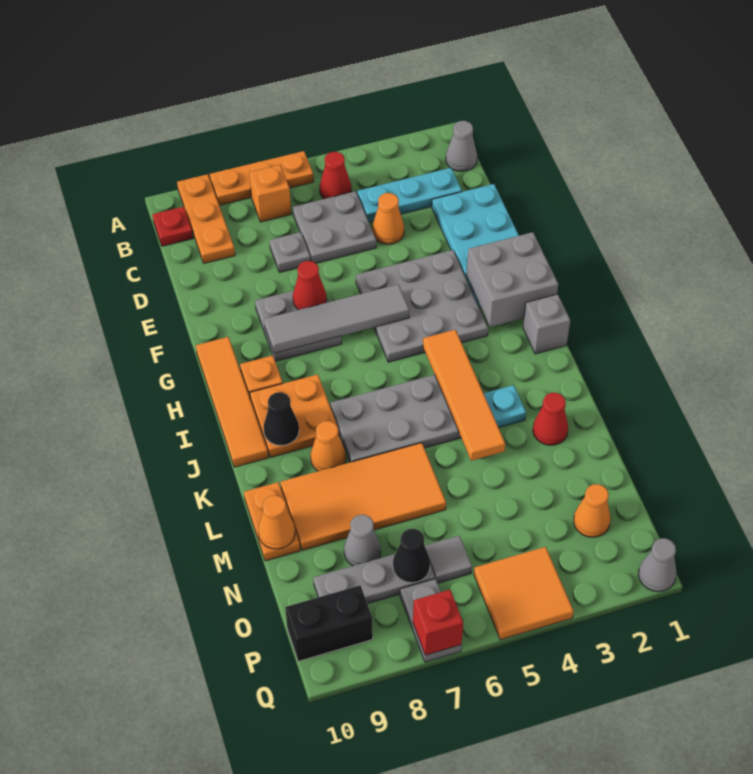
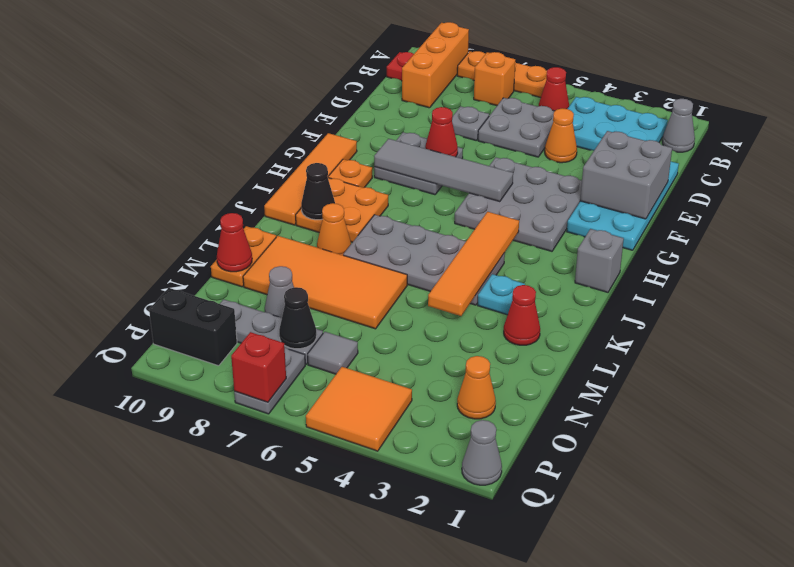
orange plate A9:C9 level 1 -> orange brick A9:C9 level 1
cyan plate C2:C4 level 1 -> cyan plate B2:C4 level 1
grey brick G1:H2 level 2 -> grey brick E1:F2 level 2
orange cone M10 level 2 -> red cone M10 level 2

